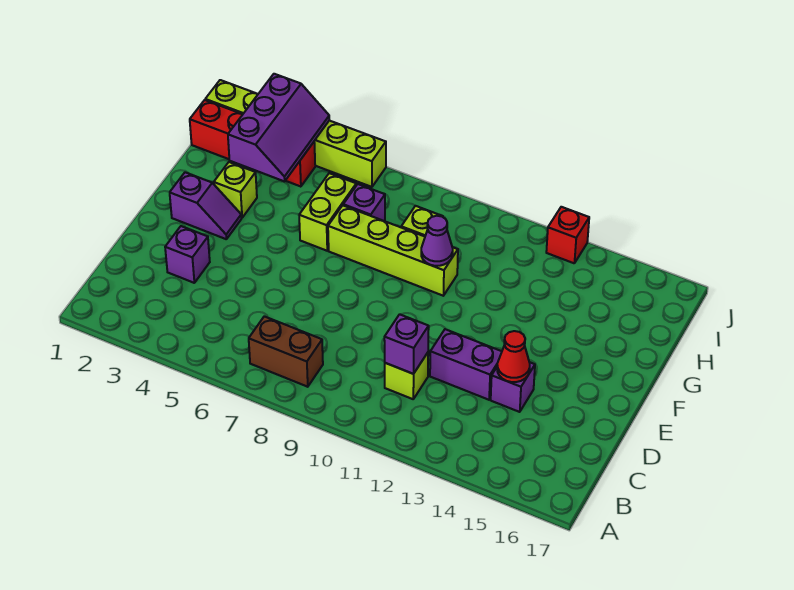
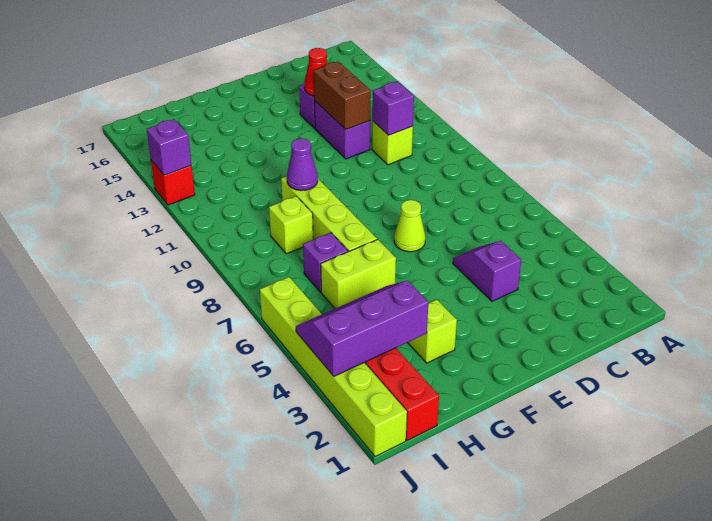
brown brick B7:B8 level 1 -> brown brick D12:D13 level 2
purple brick D3 level 1 -> purple brick J13 level 2
none -> lime cone E7 level 1
purple slope F2:F3 level 1 top 2 -> purple slope D4:D5 level 1 top 4

